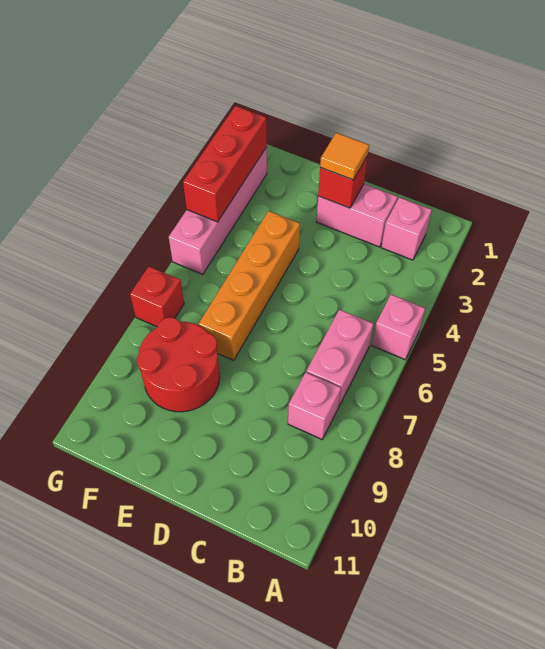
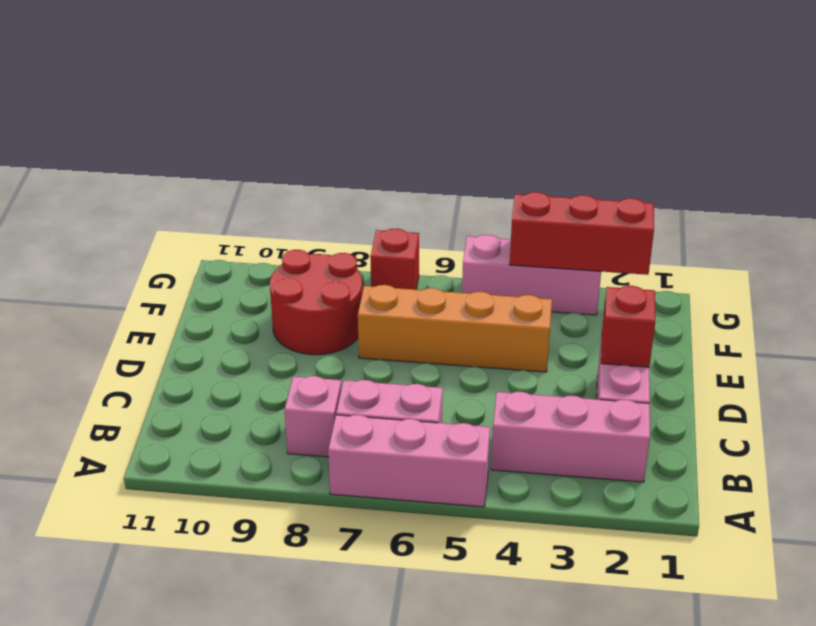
pink brick A5 level 1 -> pink brick A5:A7 level 1
pink brick B2 level 1 -> pink brick B2:B4 level 1
orange tile D2 level 3 -> none
pink brick G2:G5 level 1 -> pink brick G3:G5 level 1

